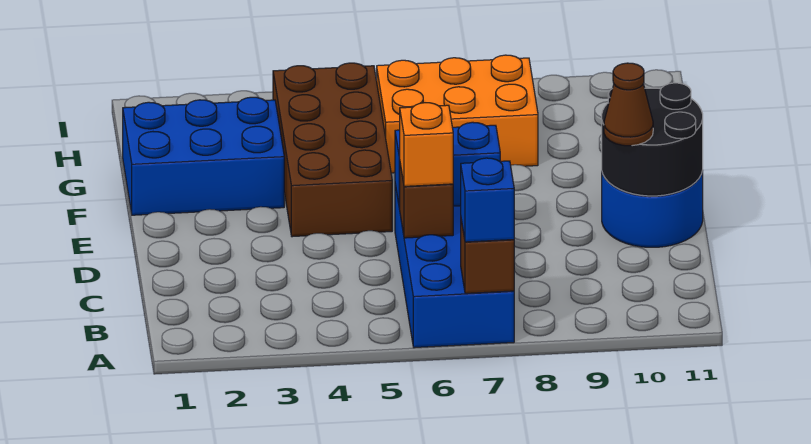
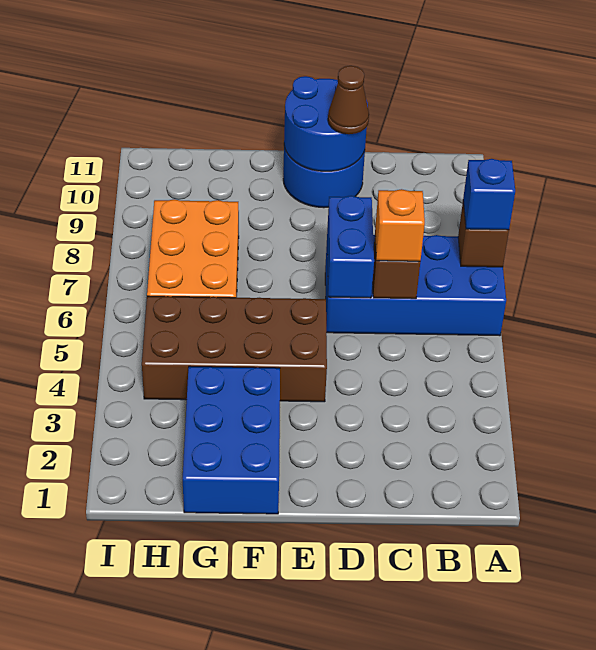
black round brick D10:E11 level 2 -> blue round brick D10:E11 level 2

